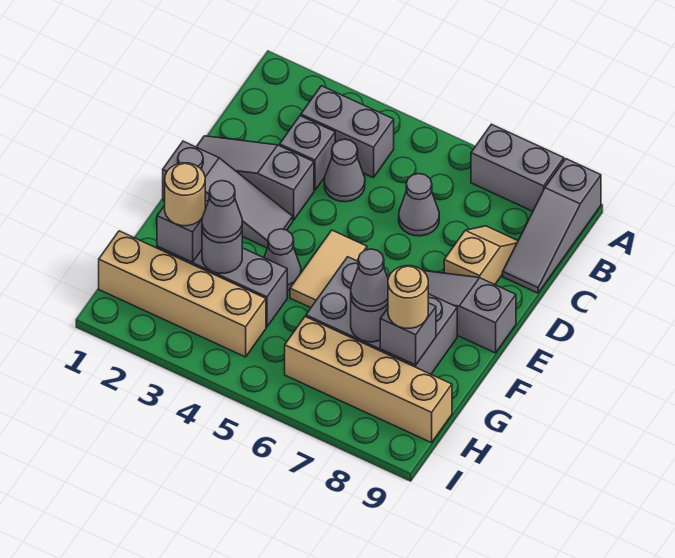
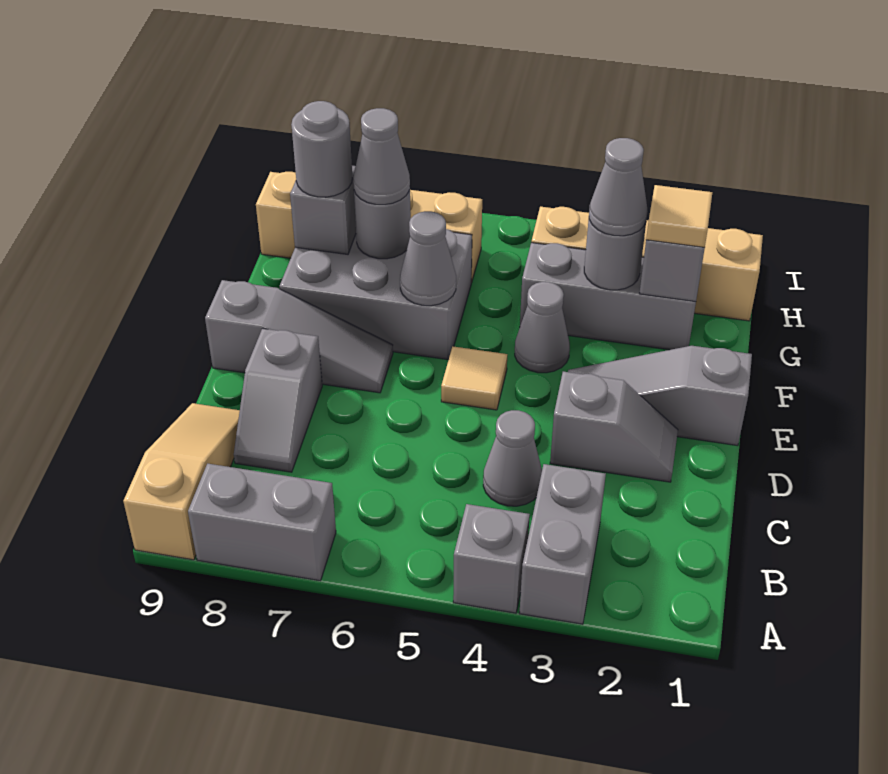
grey slope A9:C9 level 1 top A -> tan slope A9:C9 level 1 top A
grey brick B3:B4 level 1 -> grey brick A3:B3 level 1
grey brick C3 level 1 -> grey brick A4 level 1
grey cone C6 level 1 -> grey cone F6 level 2
tan slope C8:D8 level 1 top D -> grey slope C8:D8 level 1 top D
grey slope D1:D3 level 1 top 3 -> grey slope D2:D3 level 1 top 3
tan tile E5:F5 level 1 -> tan tile E5 level 1
tan round brick G2 level 3 -> tan tile G2 level 3
tan round brick G8 level 3 -> grey round brick G8 level 3

